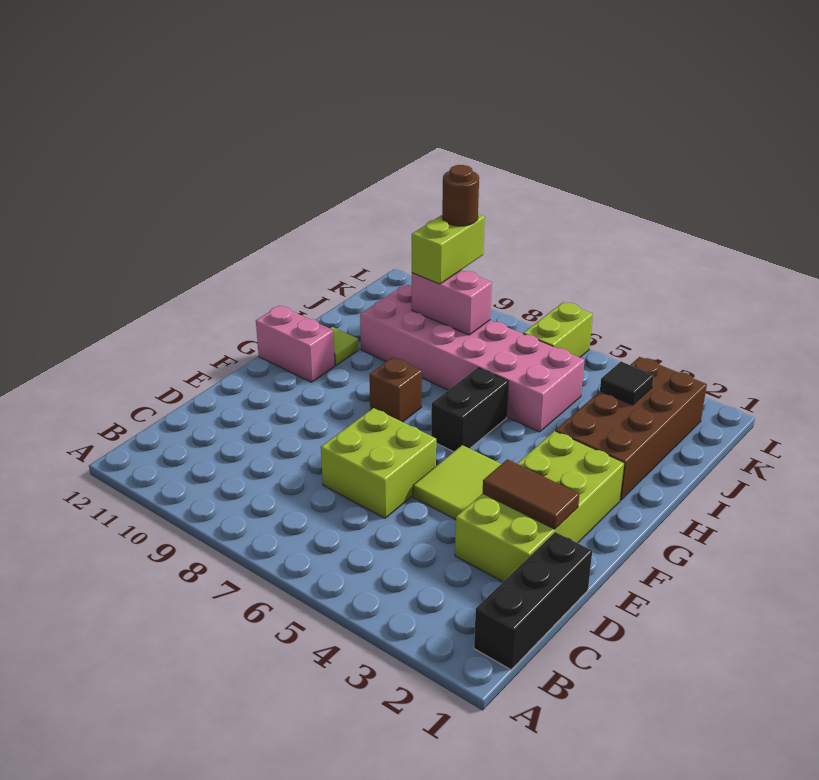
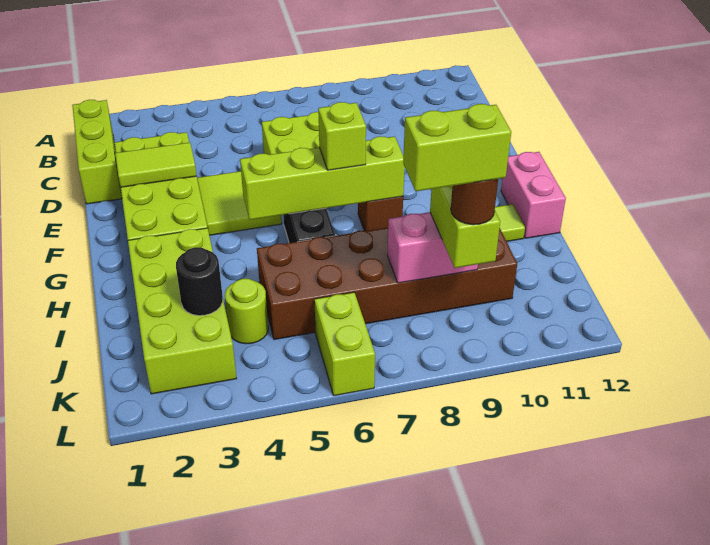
black brick B1:D1 level 1 -> lime brick B1:D1 level 1
brown tile E2:E3 level 2 -> lime tile E2:E3 level 2
none -> lime brick G5:G8 level 2
none -> lime brick G7 level 3
pink brick G11:G12 level 1 -> pink brick G12:H12 level 1
brown brick H2:K3 level 1 -> lime brick H2:K3 level 1
pink brick I5:J10 level 1 -> brown brick I5:J10 level 1
black tile J3 level 2 -> black round brick J3 level 2
none -> lime round brick J4 level 1
none -> lime brick K8:K9 level 5

